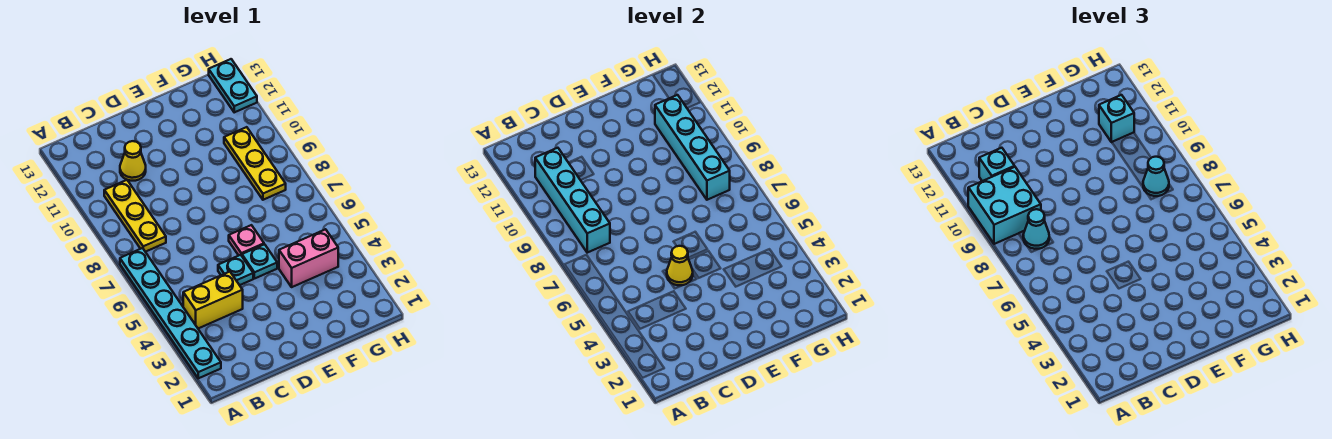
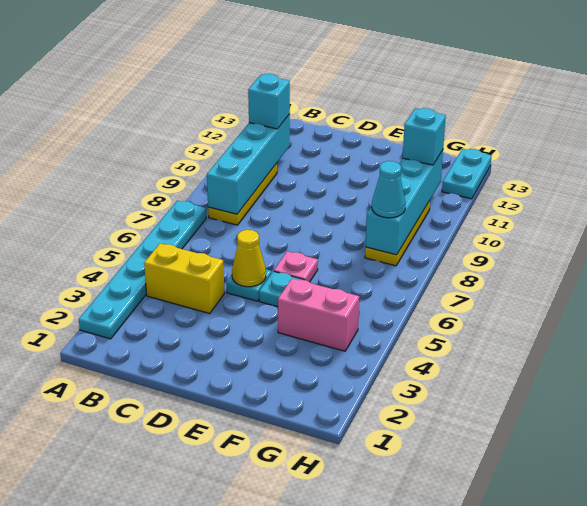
cyan brick A9:B10 level 3 -> none
cyan cone B8 level 3 -> none
yellow cone C11 level 1 -> none

